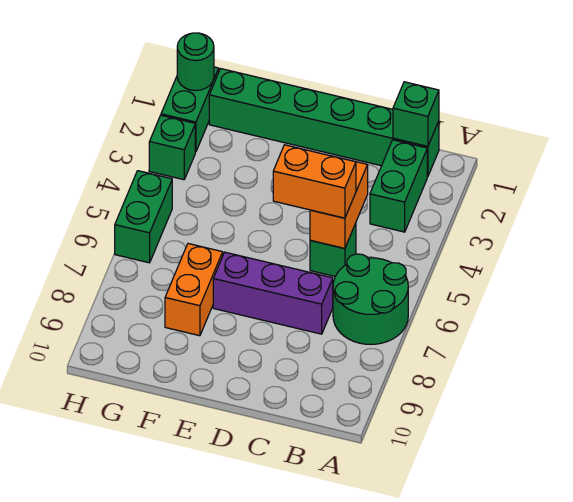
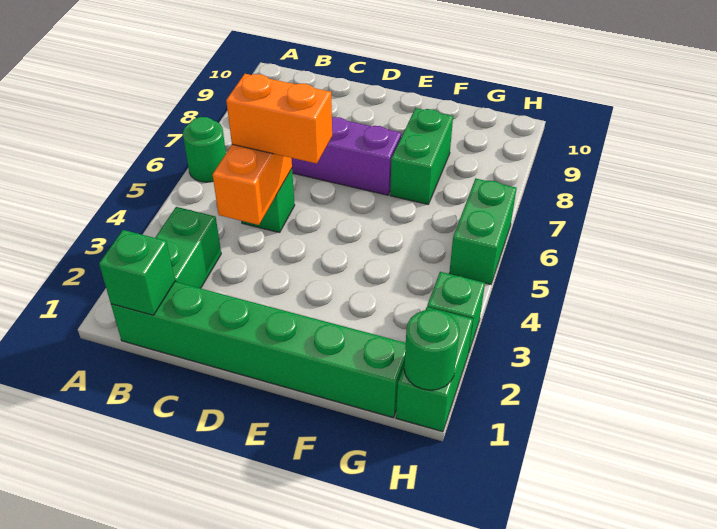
green round brick A6:B7 level 1 -> green round brick A6 level 1
orange brick F7:F8 level 1 -> green brick F7:F8 level 1

